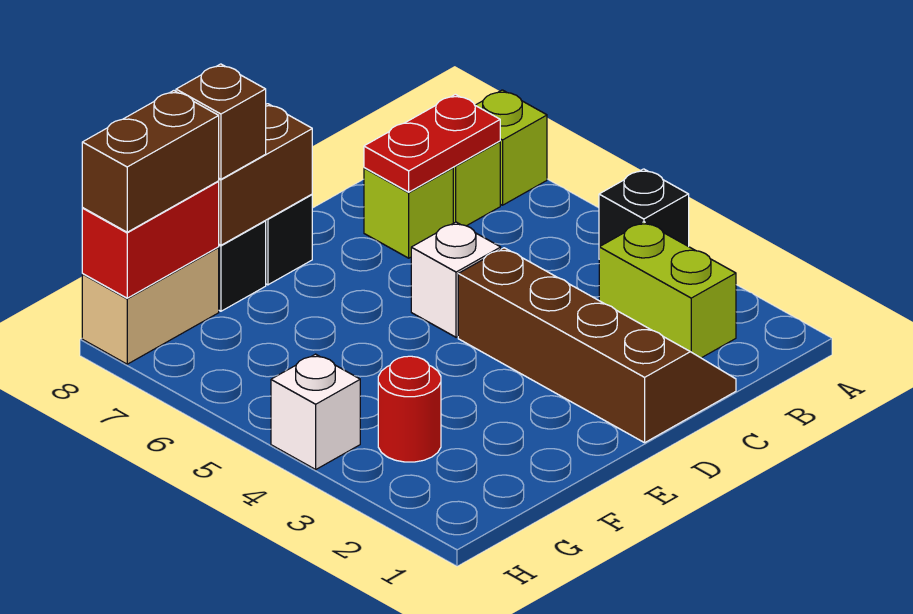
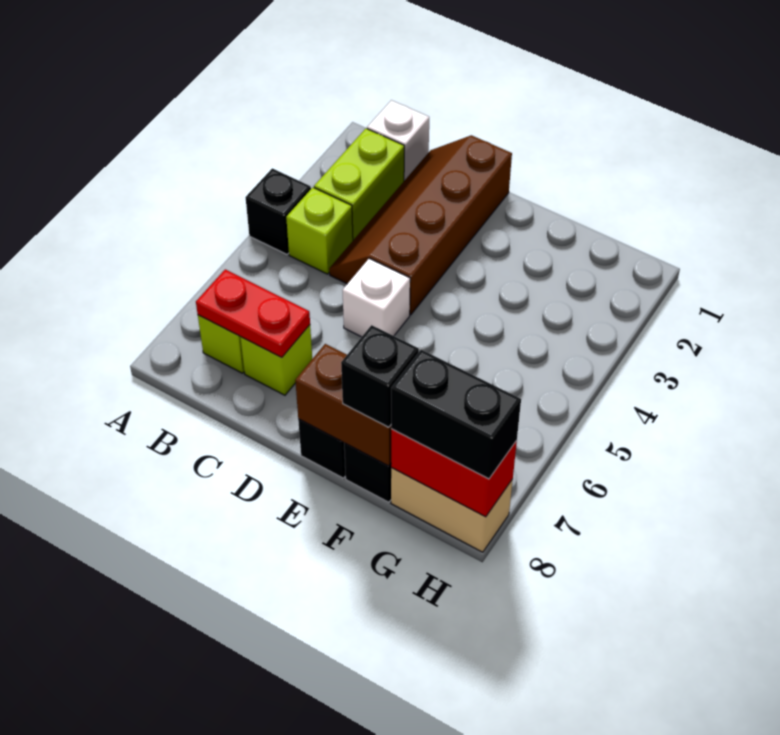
lime brick A7 level 1 -> lime brick B4 level 1
brown brick F8 level 3 -> black brick F8 level 3
red round brick G3 level 1 -> none
brown brick G8:H8 level 3 -> black brick G8:H8 level 3
white brick H4 level 1 -> white brick B1 level 1

